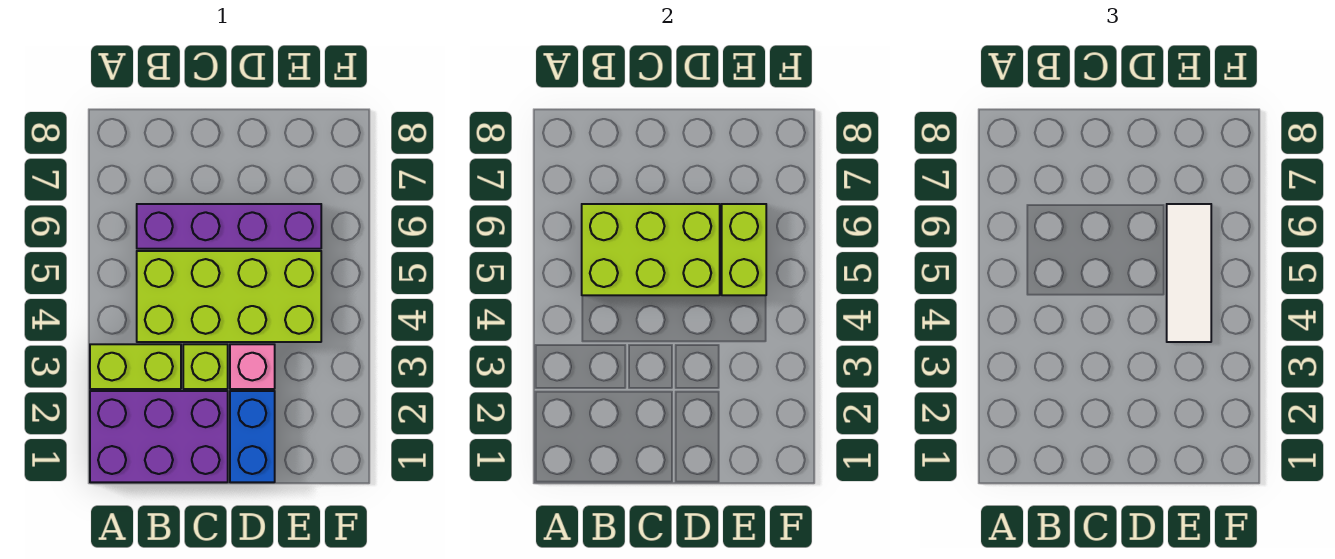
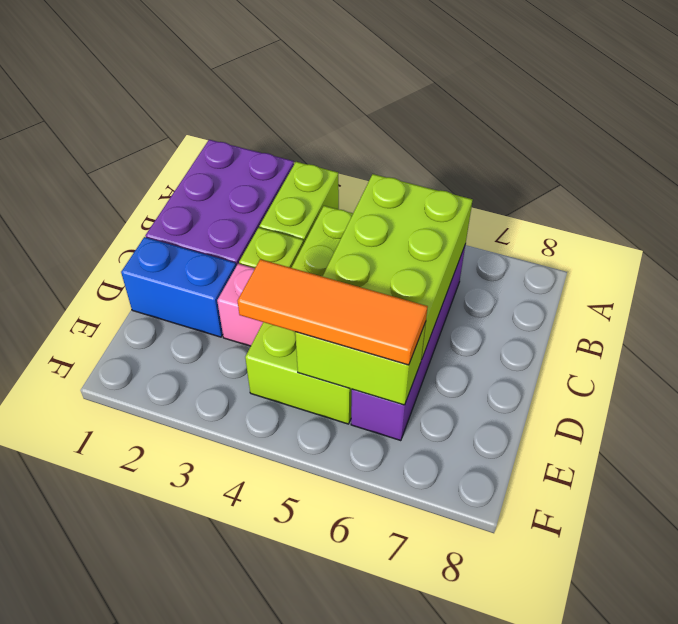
white tile E4:E6 level 3 -> orange tile E4:E6 level 3

